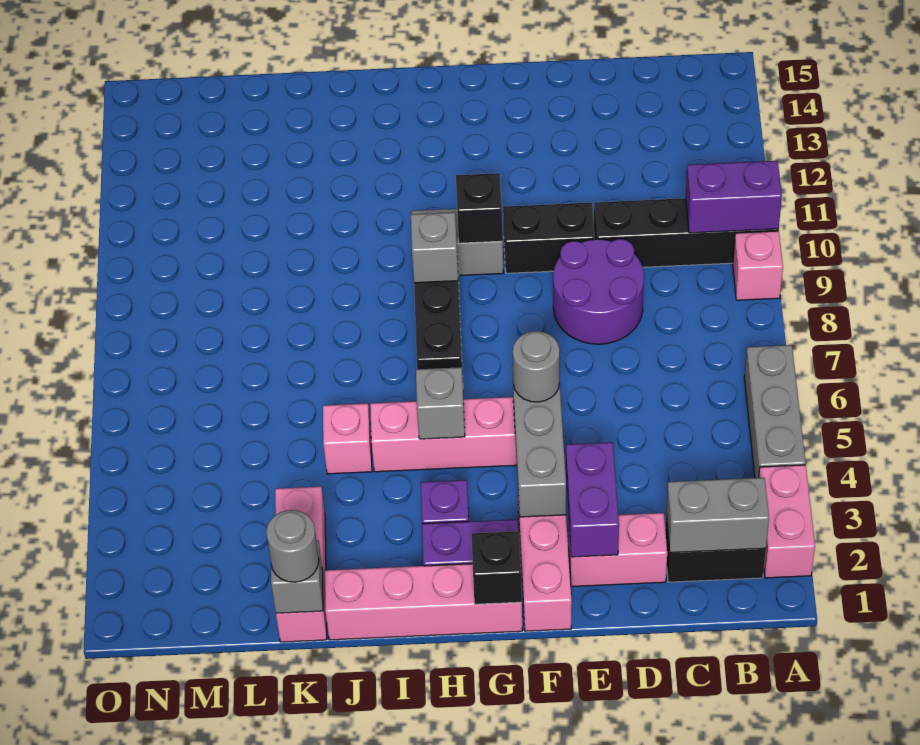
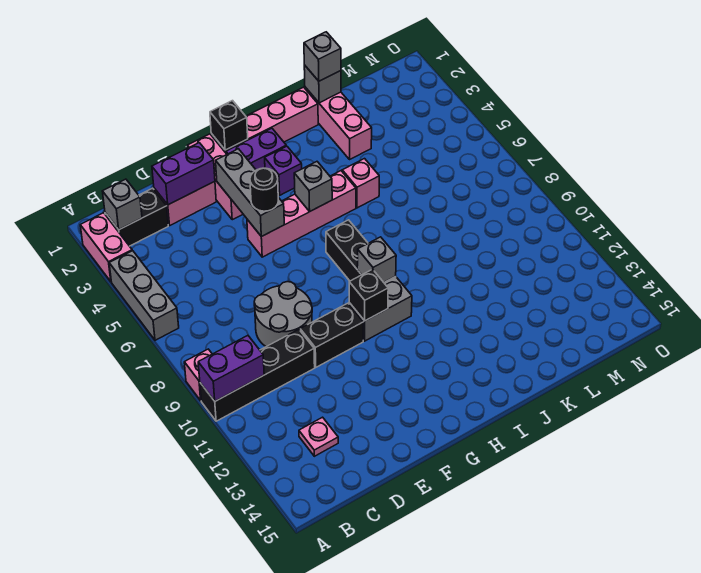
grey brick B2:C2 level 2 -> grey brick B2 level 2
none -> pink plate C13 level 1
purple round brick D8:E9 level 1 -> grey round brick D8:E9 level 1
purple brick E2:E3 level 2 -> purple brick D2:E2 level 2
grey round brick F5 level 3 -> black round brick F5 level 3
grey round brick K1 level 3 -> grey brick K1 level 3

